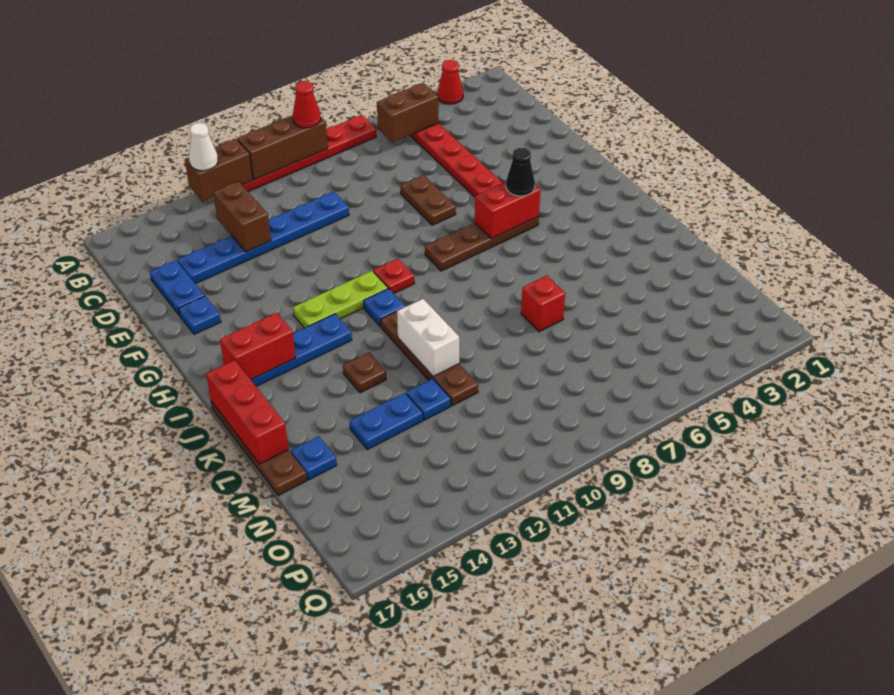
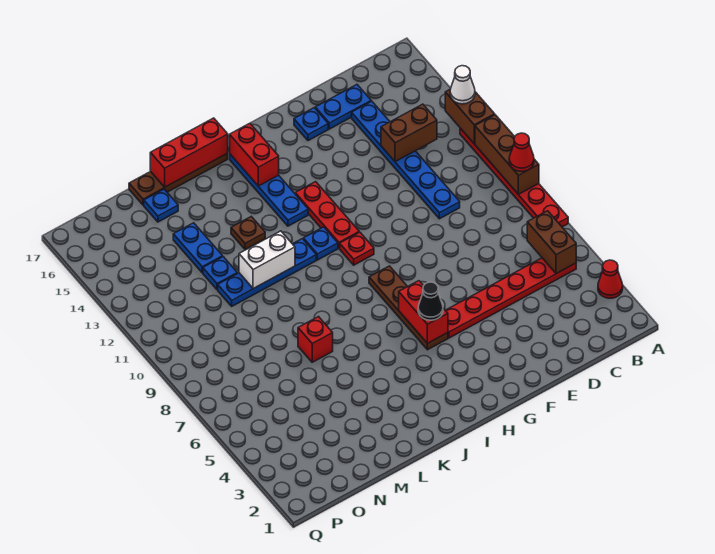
brown plate E7:F7 level 1 -> none
lime plate H11:H13 level 1 -> red plate H11:H13 level 1
brown plate J11:M11 level 1 -> blue plate J11:M11 level 1

